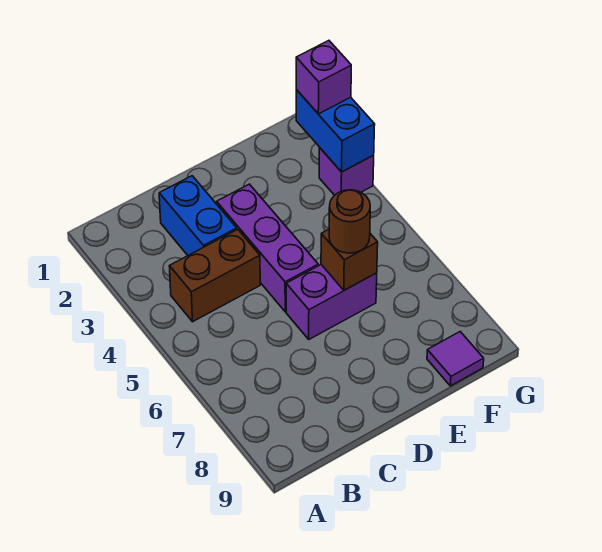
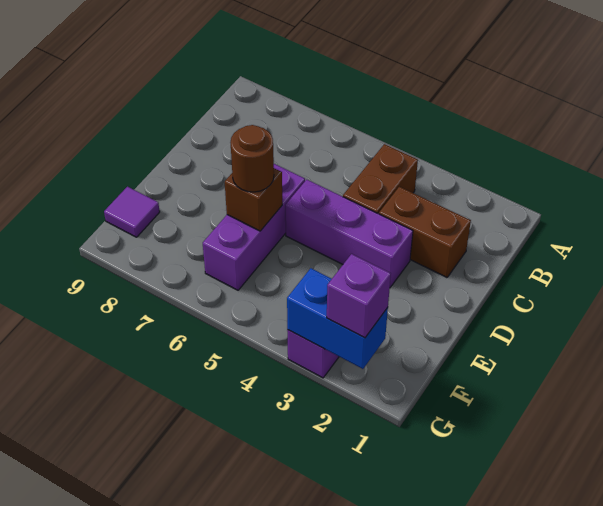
blue brick C2:C3 level 1 -> brown brick C2:C3 level 1
purple brick D6:E6 level 1 -> purple brick D6:F6 level 1

